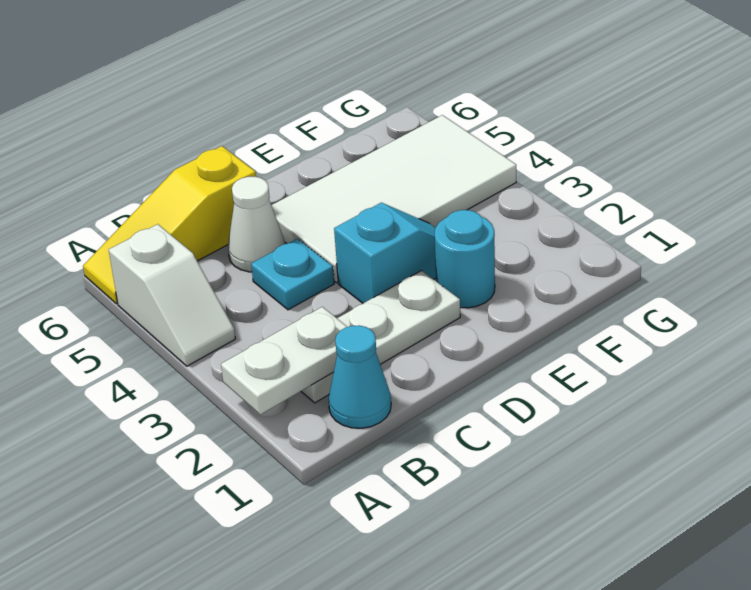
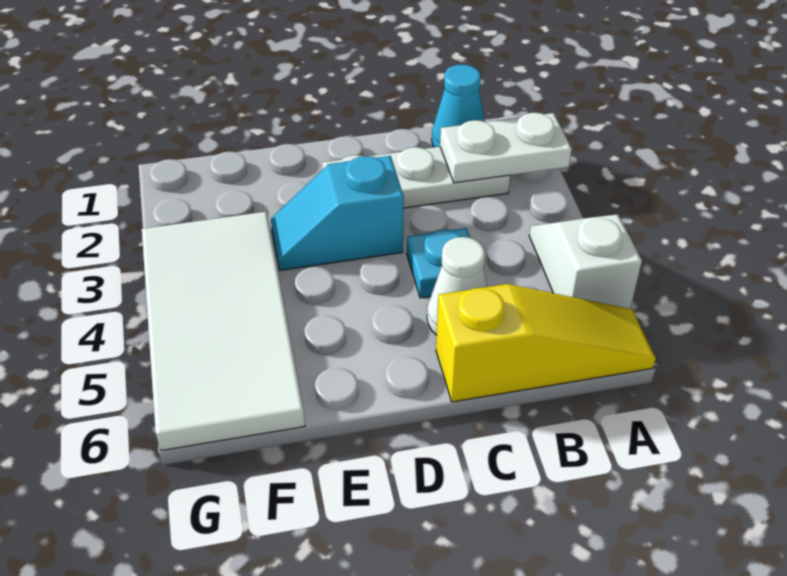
white tile D4:G5 level 1 -> white tile F3:G6 level 1
cyan round brick E2 level 1 -> none

